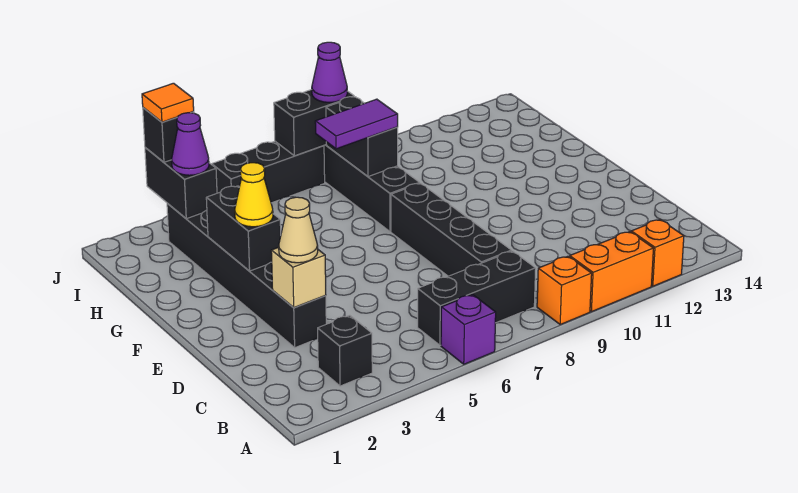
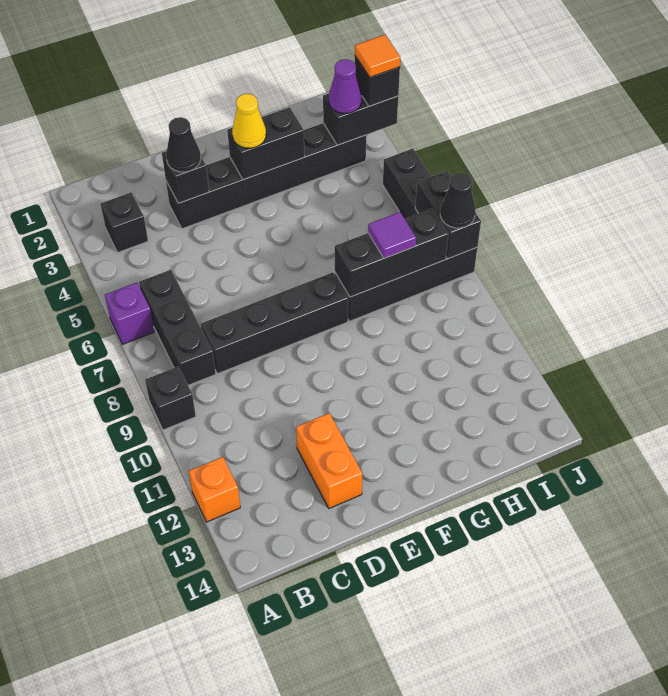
orange brick A9 level 1 -> black brick A9 level 1
orange brick A10:A11 level 1 -> orange brick D12:D13 level 1
tan brick D3 level 2 -> black brick D3 level 2
tan cone D3 level 3 -> black cone D3 level 3
purple tile H7:H8 level 3 -> purple tile H8 level 3
black brick H8:I8 level 2 -> black brick G8:I8 level 2
purple cone J8 level 3 -> black cone J8 level 3

